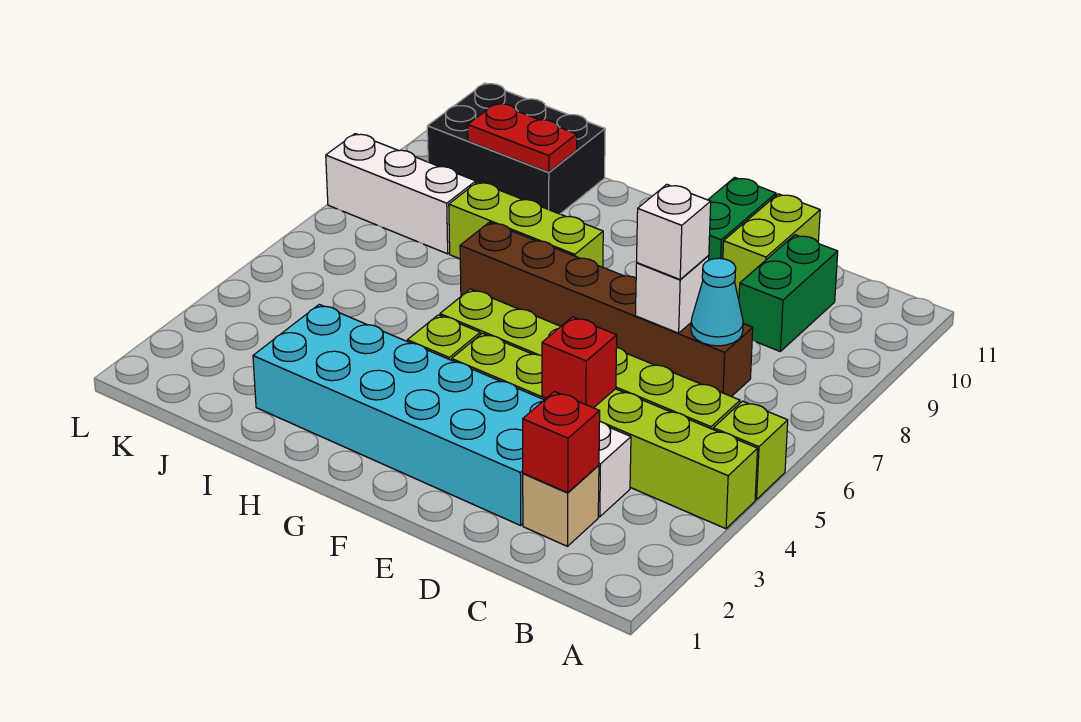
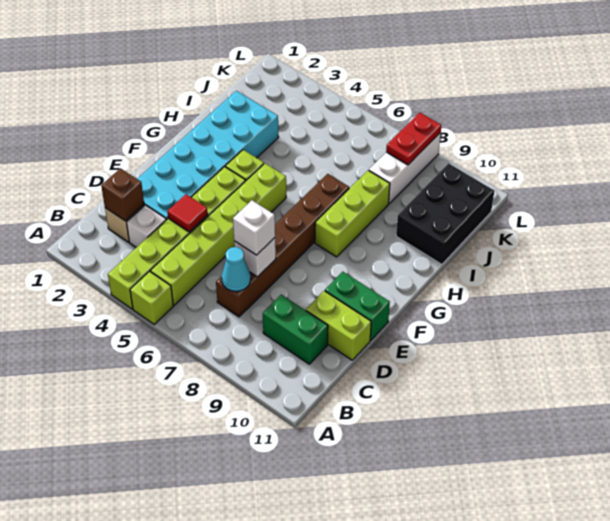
red brick C2 level 2 -> brown brick C2 level 2
red brick D4 level 2 -> red tile D4 level 2
red plate I10:J10 level 2 -> red plate K8:L8 level 2

